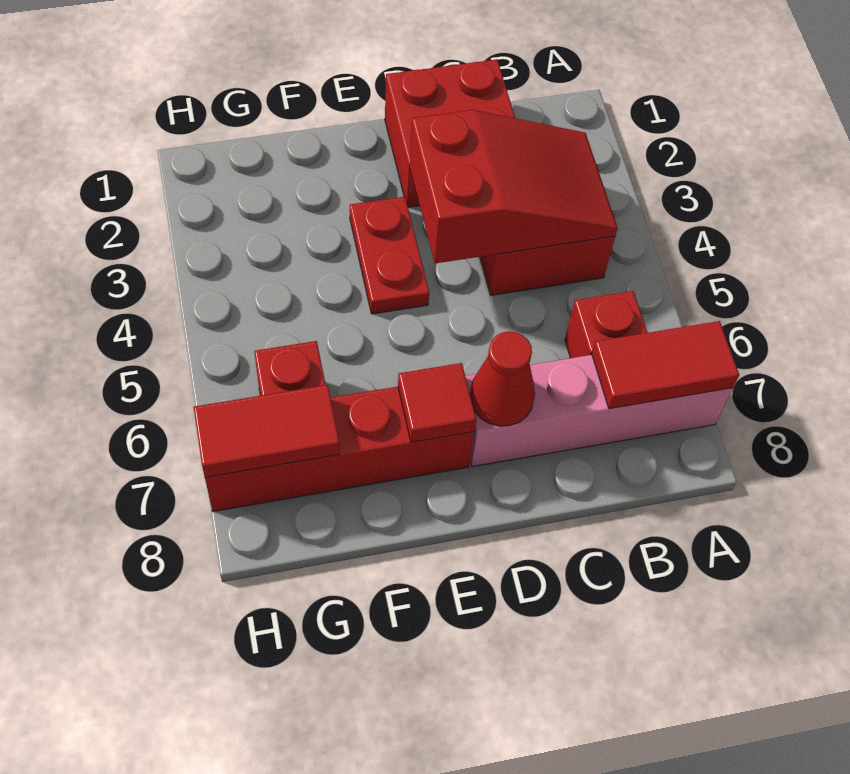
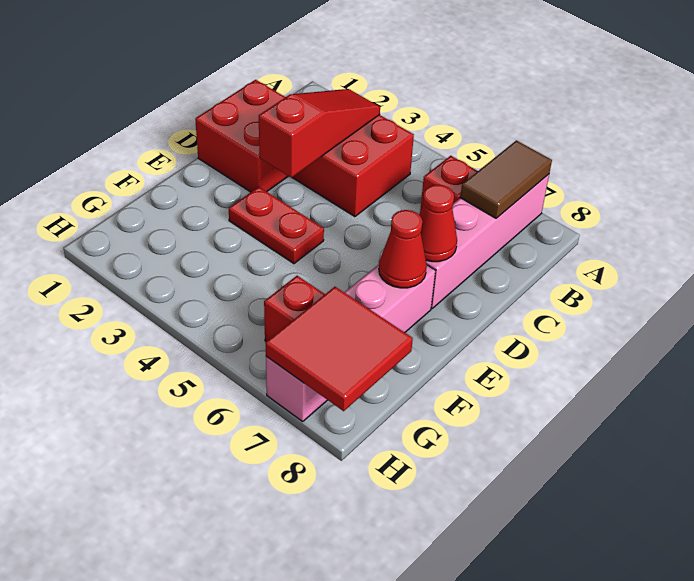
red tile A7:B7 level 2 -> brown tile A7:B7 level 2
red slope B3:D4 level 2 top D -> red slope B3:D3 level 2 top D
red brick E7:H7 level 1 -> pink brick E7:H7 level 1
red tile E7 level 2 -> red cone E7 level 2
red tile G7:H7 level 2 -> red tile G7:H8 level 2

